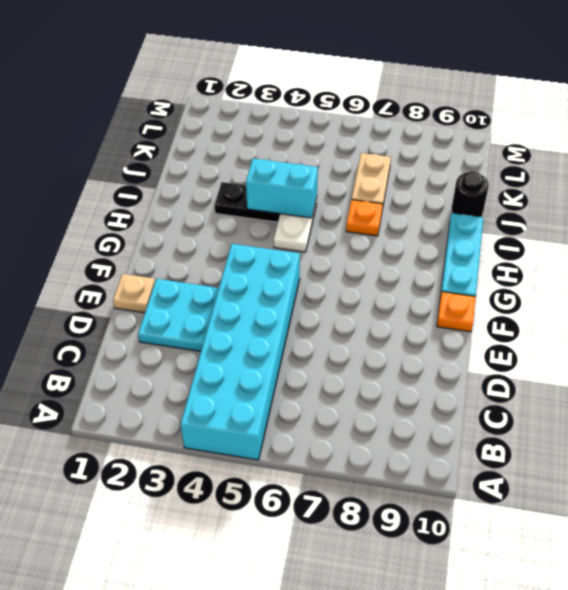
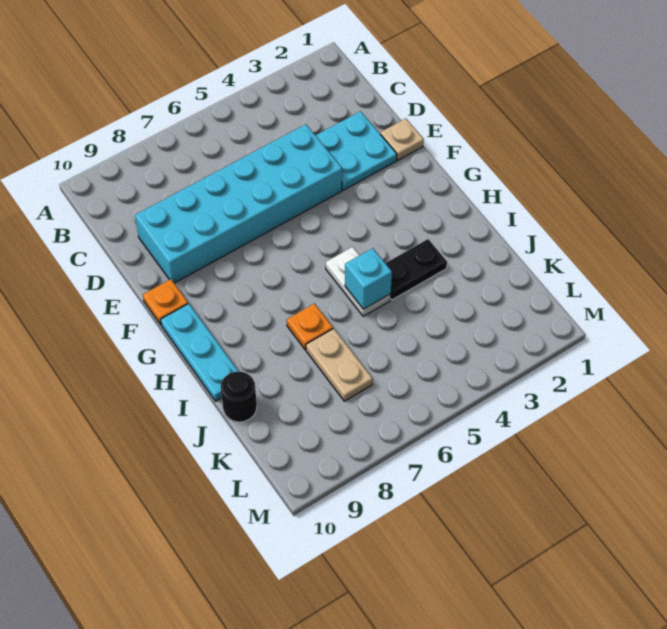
cyan brick A4:F5 level 1 -> cyan brick D4:E9 level 1
cyan brick I4:I5 level 2 -> cyan brick I5 level 2

